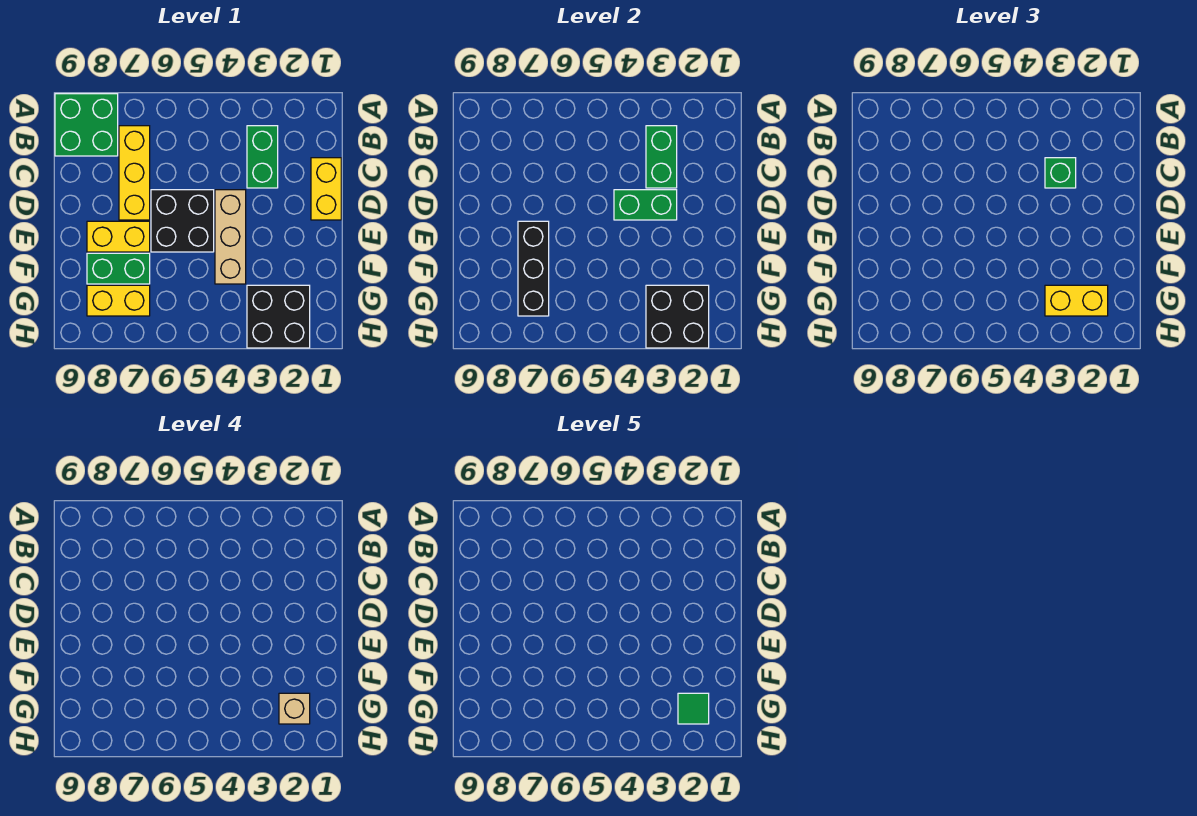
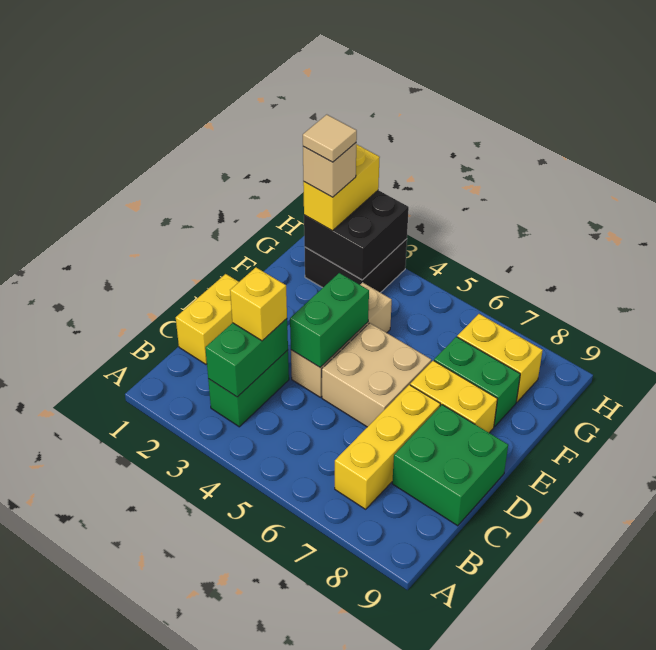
green brick A8:B9 level 1 -> green brick C8:D9 level 1
green brick C3 level 3 -> yellow brick C3 level 3
green brick D3:D4 level 2 -> green brick D4:E4 level 2
black brick D5:E6 level 1 -> tan brick D5:E6 level 1
black brick E7:G7 level 2 -> none
yellow brick G2:G3 level 3 -> yellow brick G2:H2 level 3
green tile G2 level 5 -> tan tile G2 level 5

